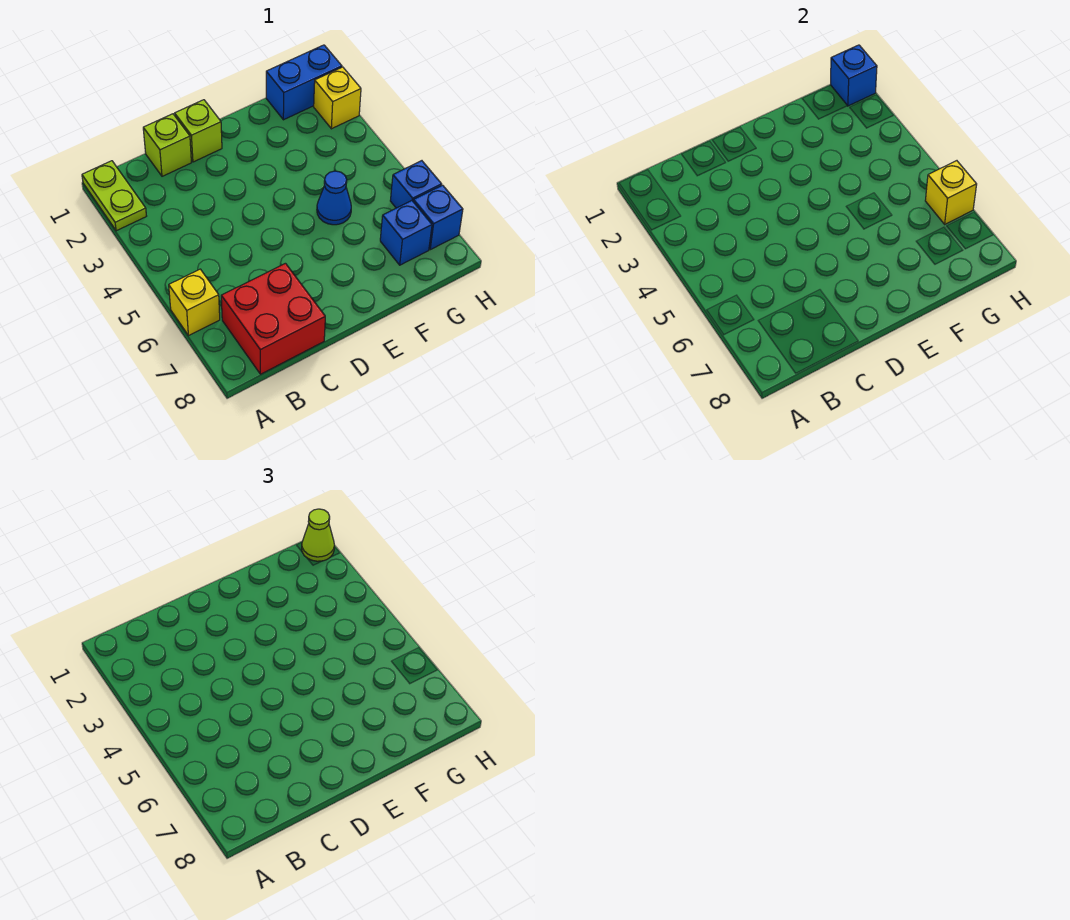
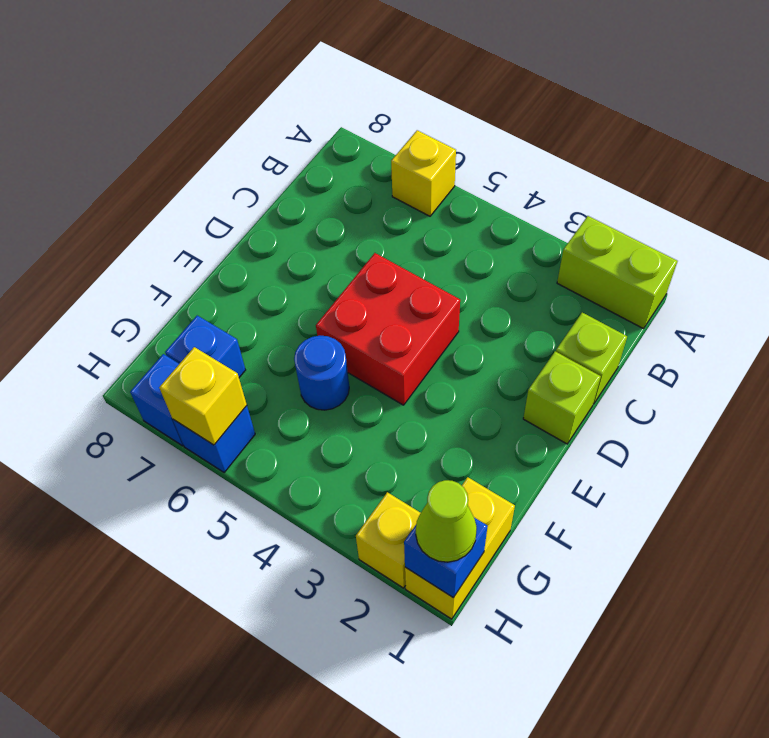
lime plate A1:A2 level 1 -> lime brick A1:A2 level 1
red brick B7:C8 level 1 -> red brick D4:E5 level 1
blue cone F5 level 1 -> blue round brick F5 level 1
blue brick G1:H1 level 1 -> yellow brick G1:H1 level 1

